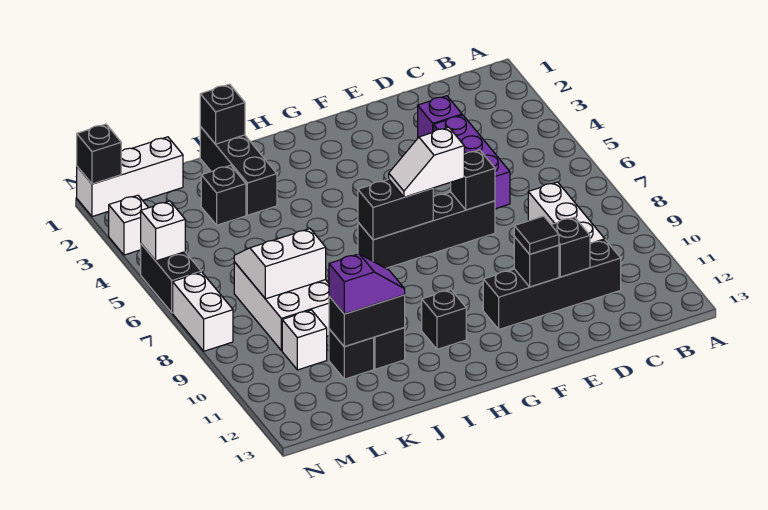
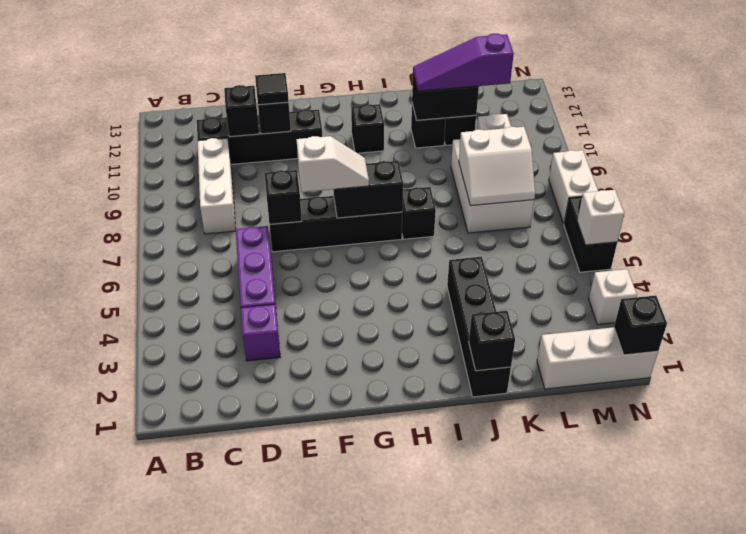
black brick J1:J3 level 1 -> black brick J1:J4 level 1
purple slope J11:K11 level 3 top K -> purple slope J11:L11 level 3 top L
black brick K3 level 1 -> black brick I7 level 1

